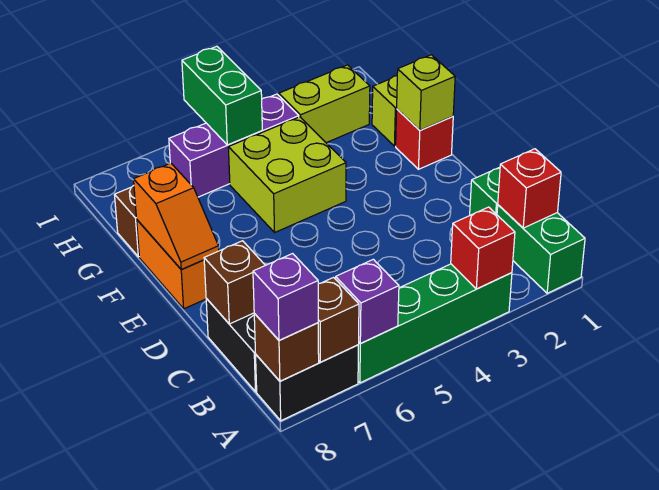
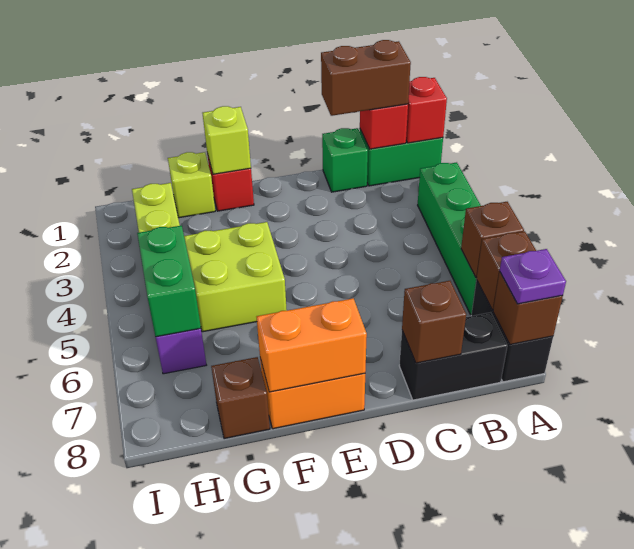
red brick A3 level 2 -> red brick A1 level 2
purple brick A6 level 2 -> brown brick A6 level 2
purple brick A8 level 3 -> purple plate A8 level 3
none -> brown brick B1:C1 level 3
orange slope E8:F8 level 2 top F -> orange brick E8:F8 level 2
green brick H5:I5 level 2 -> green brick H5:H6 level 2

